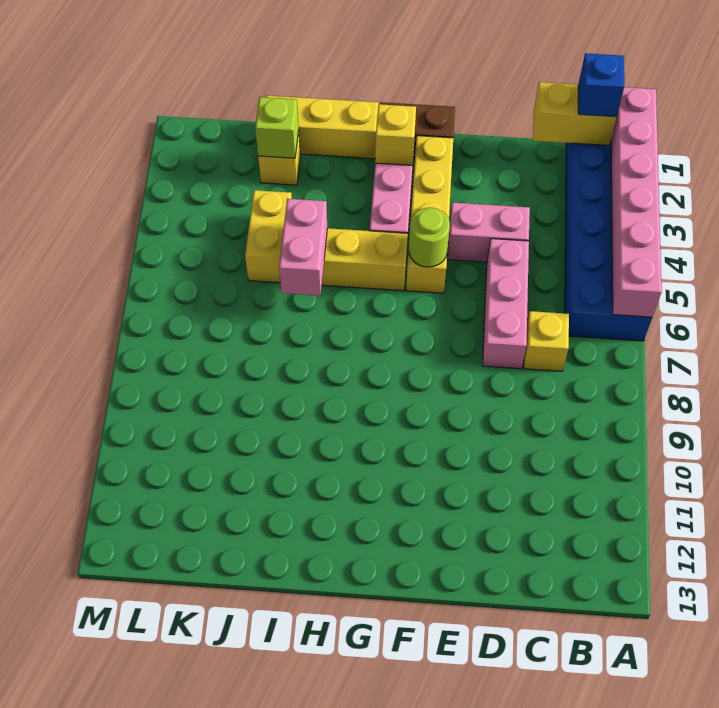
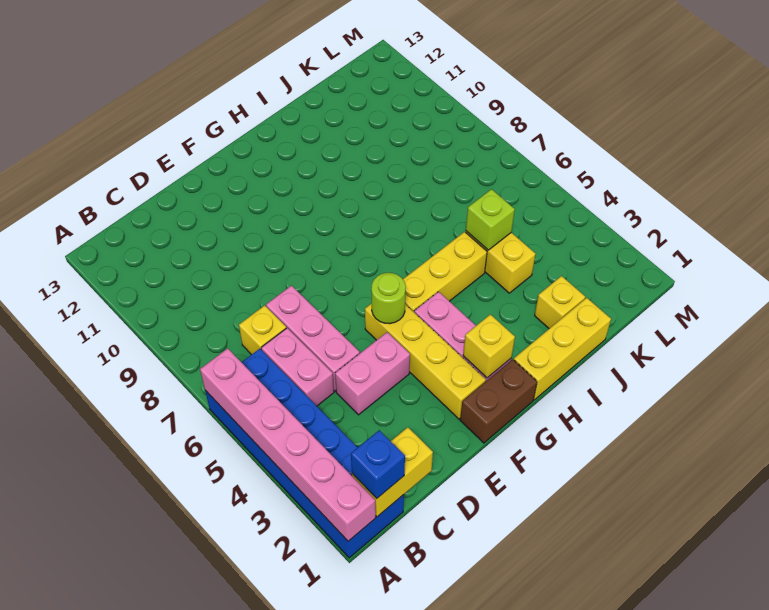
pink brick I5:I6 level 2 -> pink brick C5:C6 level 1
lime brick J2 level 2 -> lime brick J5 level 2

